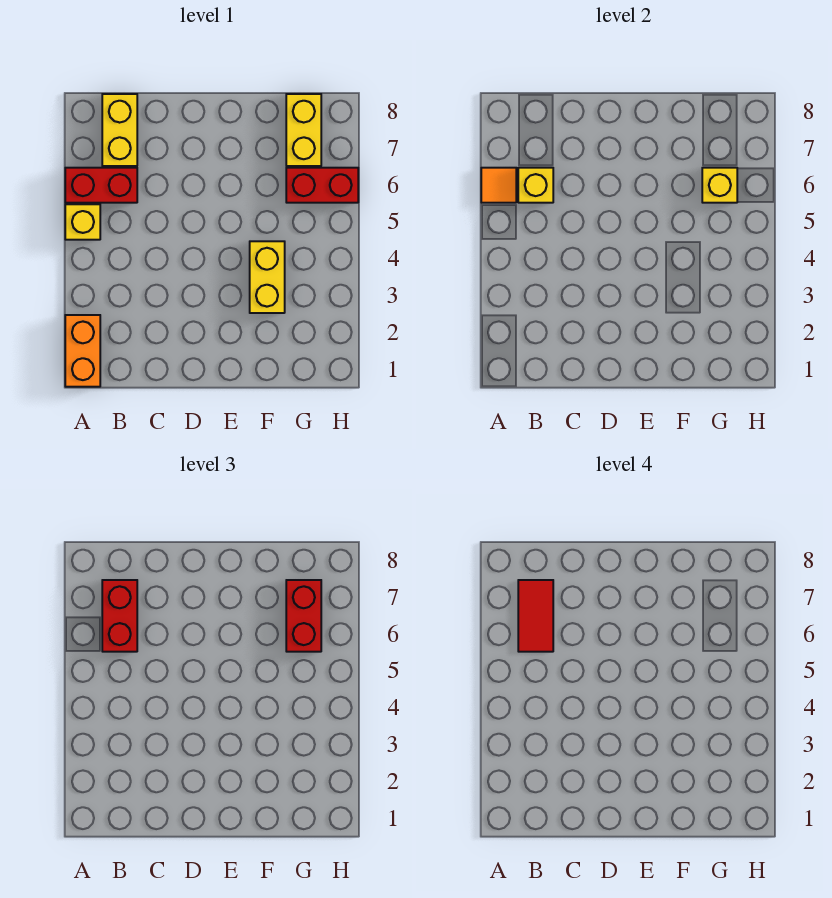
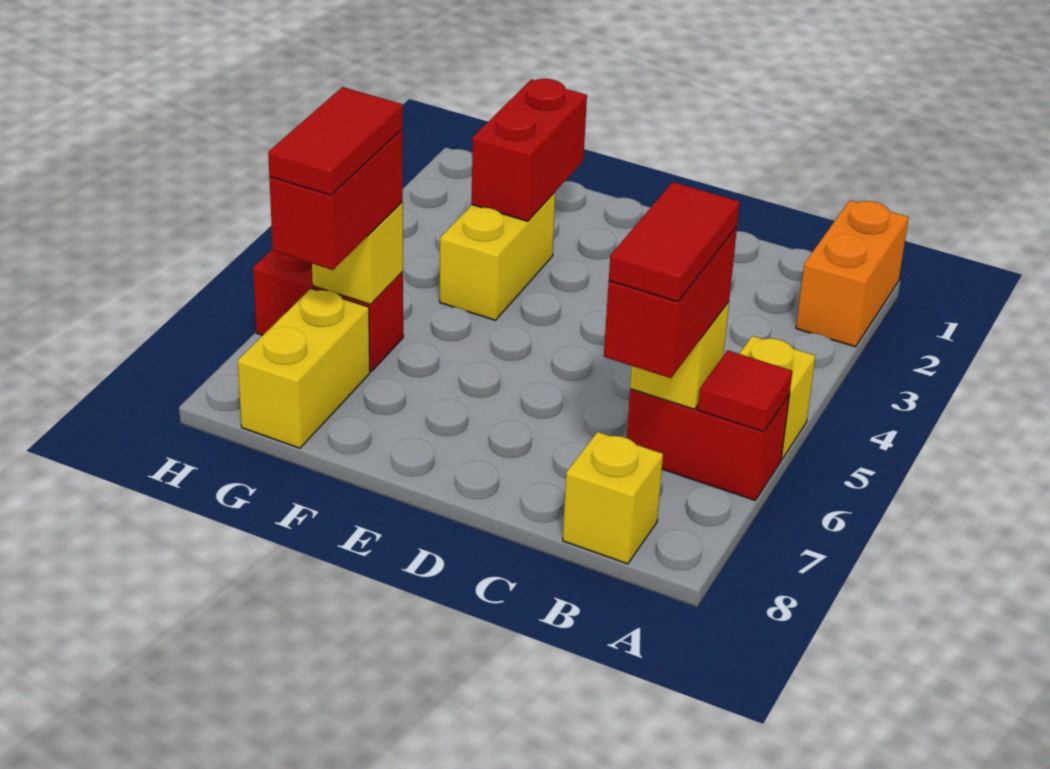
orange tile A6 level 2 -> red tile A6 level 2
yellow brick B7:B8 level 1 -> yellow brick B8 level 1
none -> red brick F2:F3 level 2
none -> red tile G6:G7 level 4

